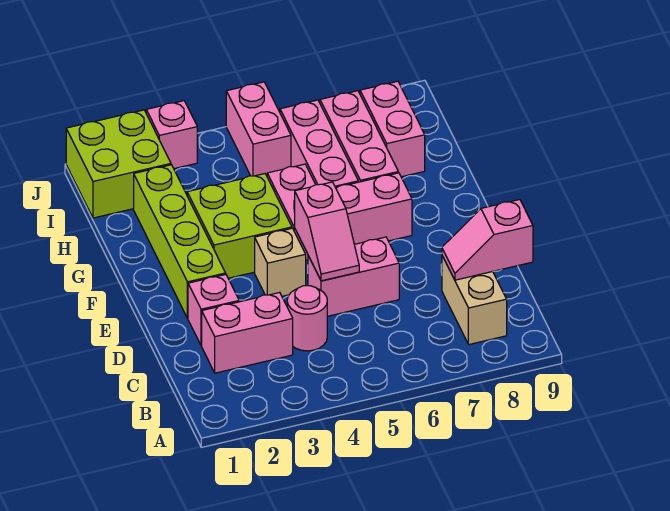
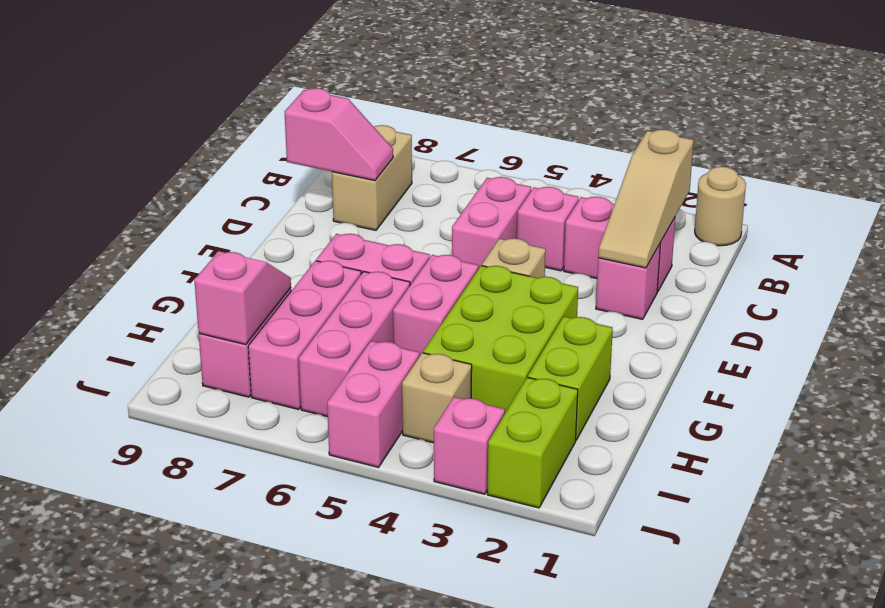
none -> tan round brick A1 level 1
none -> tan slope B2:D2 level 2 top B
pink round brick C4 level 1 -> pink brick C4 level 1
pink brick D5:D6 level 1 -> pink brick C5:D5 level 1
pink slope D5:E5 level 2 top E -> pink slope H8:I8 level 2 top I
lime brick E2:H2 level 1 -> lime brick G2:H2 level 1
lime brick F3:G4 level 1 -> lime brick F3:H4 level 1
lime brick I1:J2 level 1 -> lime brick I2:J2 level 1
none -> tan brick I4 level 1

